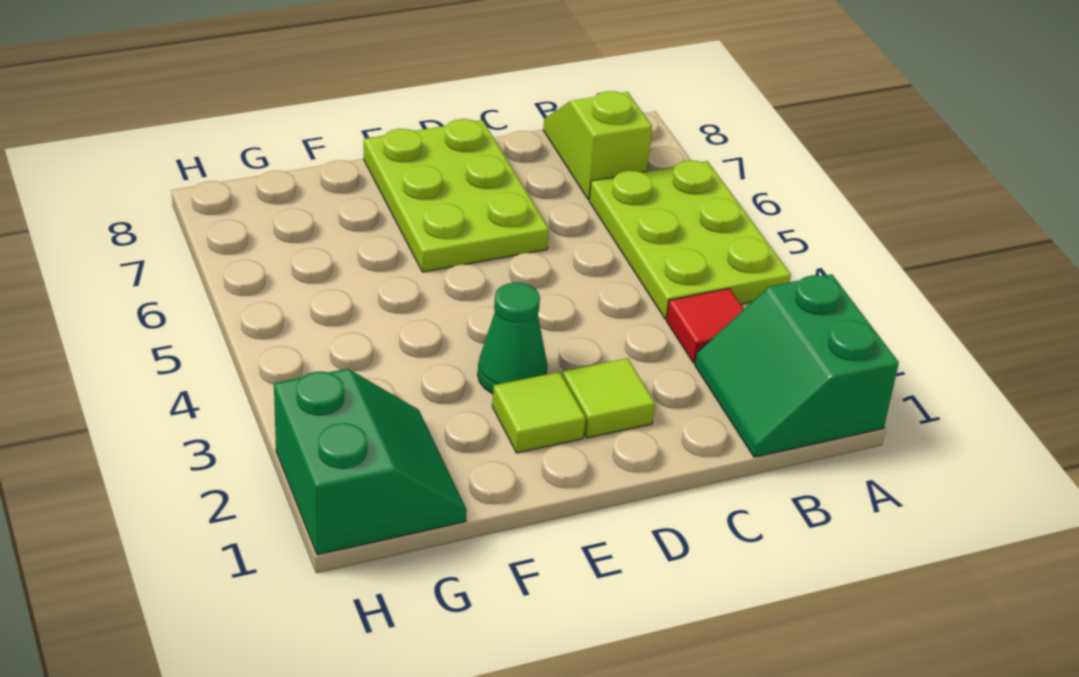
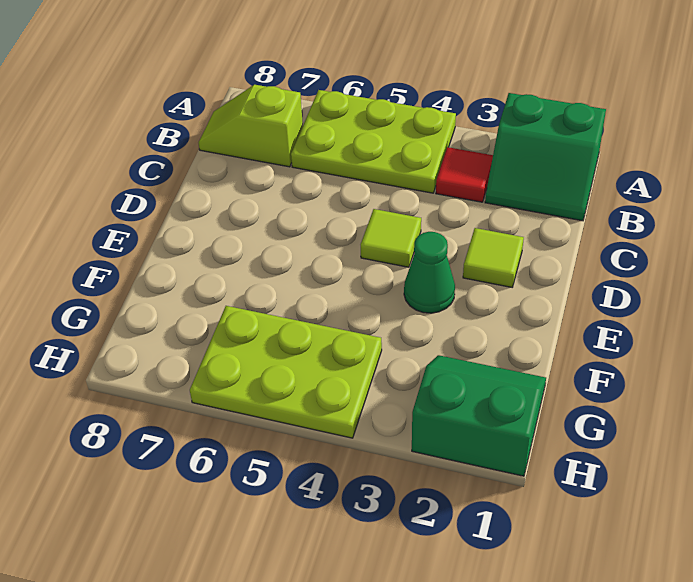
lime plate D6:E8 level 1 -> lime plate G4:H6 level 1
lime tile E2 level 1 -> lime tile D4 level 1

